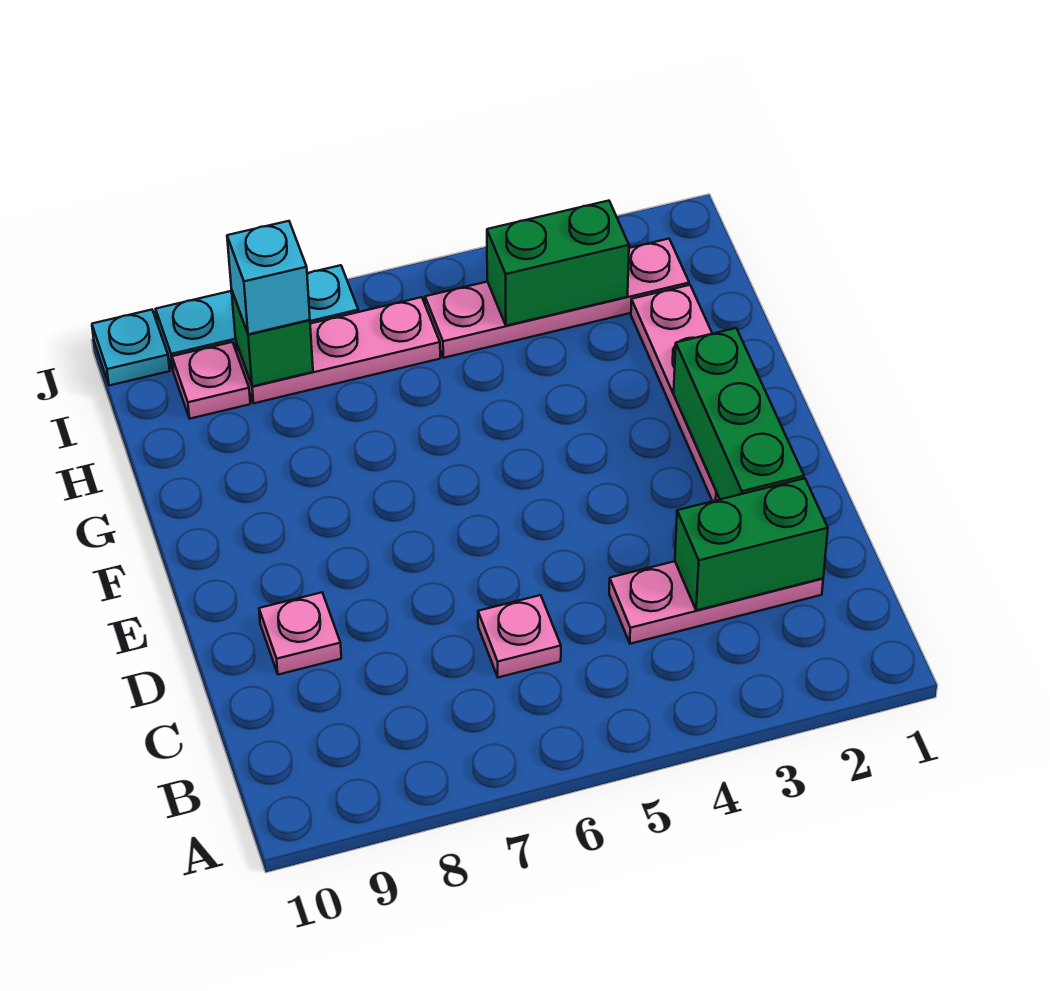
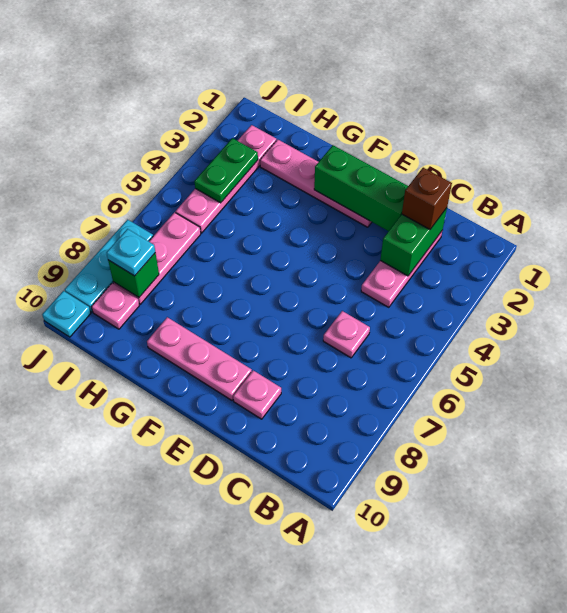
none -> brown brick C2 level 3
none -> pink plate E9:G9 level 1
green brick I3:I4 level 2 -> green plate I3:I4 level 2
cyan brick I8 level 3 -> cyan plate I8 level 3

